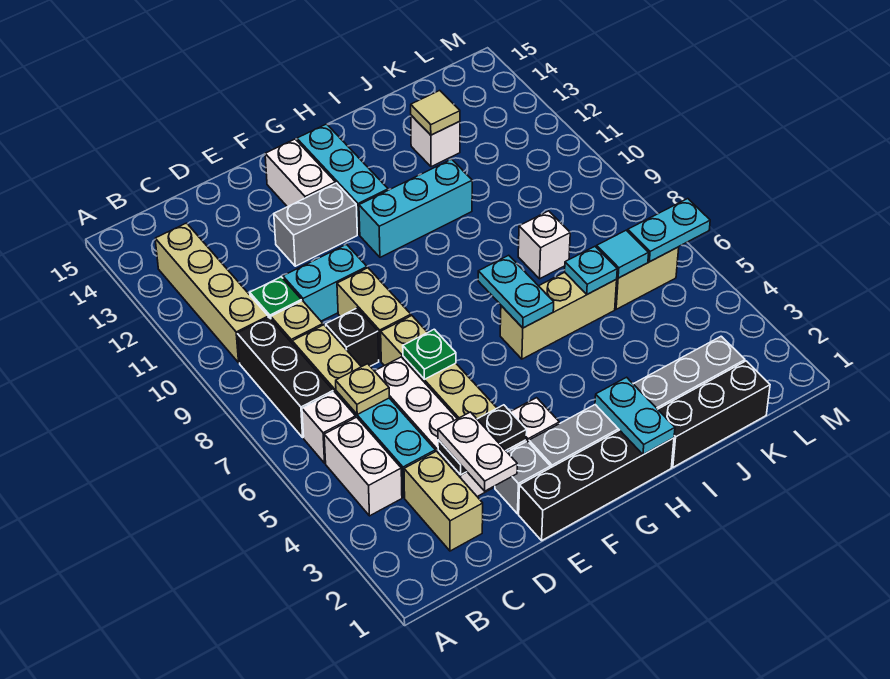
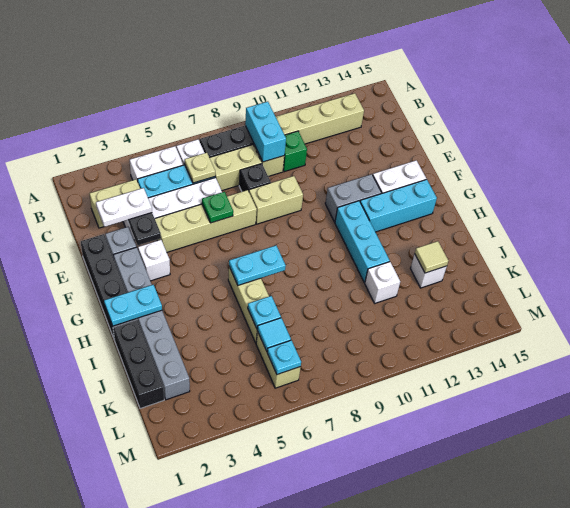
cyan brick D10:E10 level 1 -> cyan brick B9:C9 level 2
grey brick E12:F12 level 1 -> grey brick F11:F12 level 1
white brick J8 level 1 -> white brick J11 level 1
cyan plate L6:M6 level 2 -> cyan plate L6 level 2

